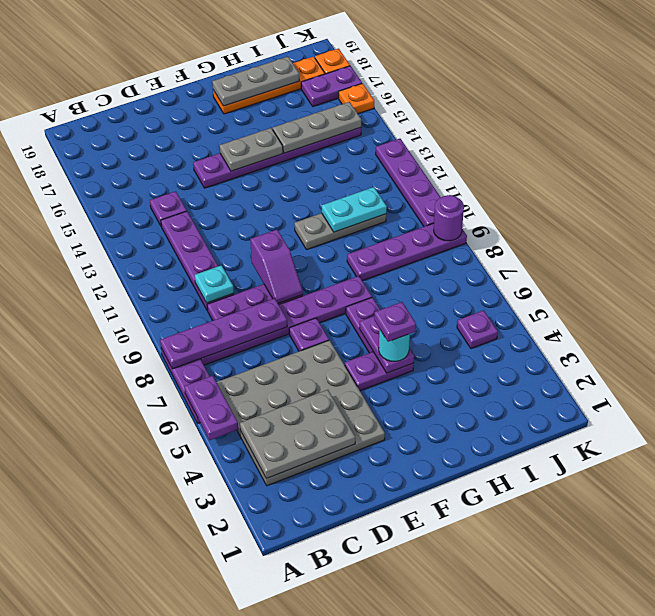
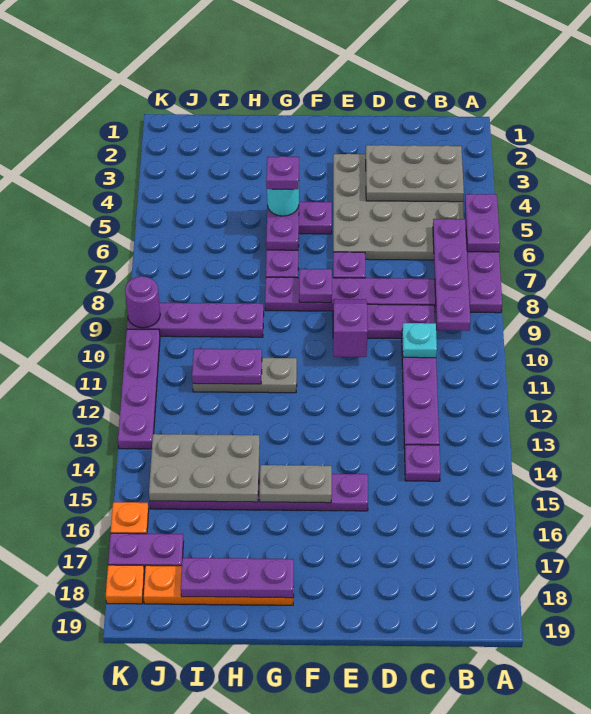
purple plate A8:D8 level 2 -> purple plate B6:B9 level 2
grey plate G18:I18 level 2 -> purple plate G18:I18 level 2
cyan plate H11:I11 level 2 -> purple plate H11:I11 level 2
grey plate H15:J15 level 2 -> grey plate H14:J15 level 2
purple plate J5 level 1 -> purple plate F8 level 2

